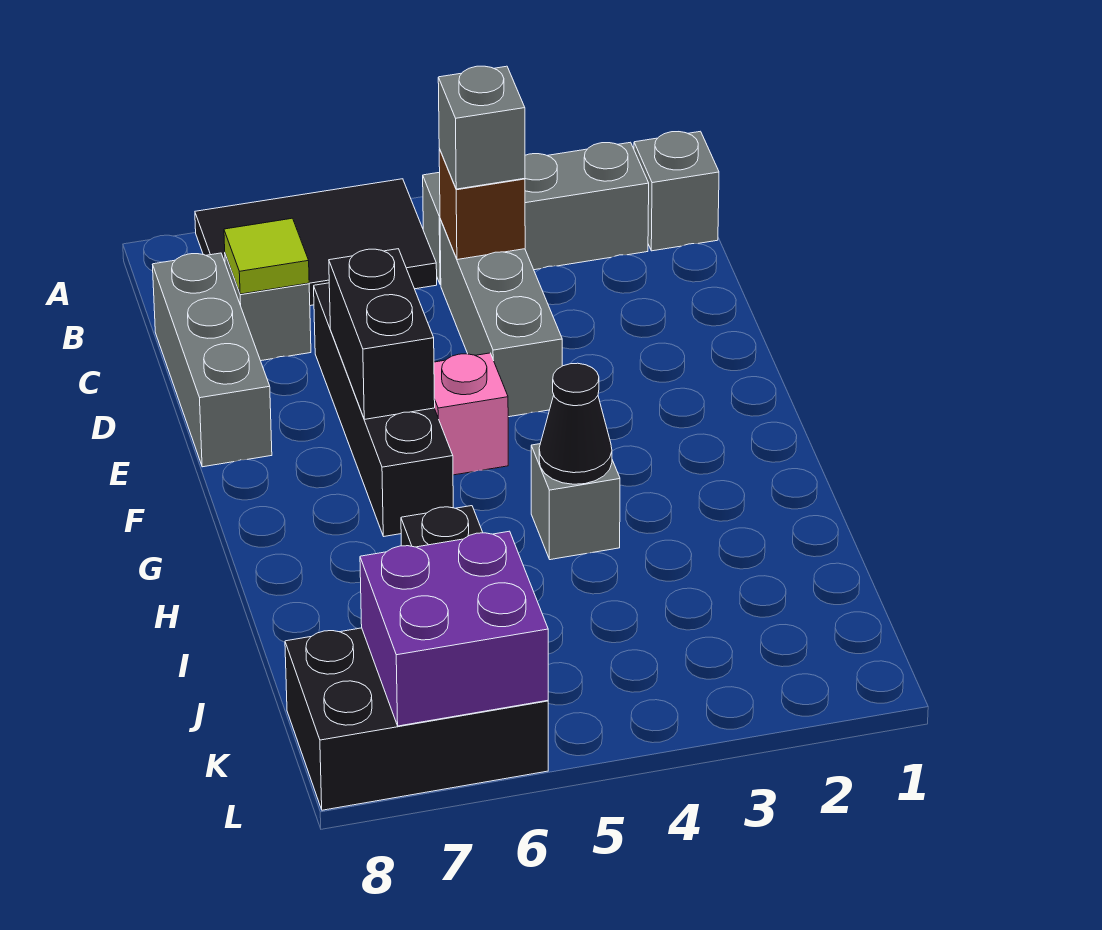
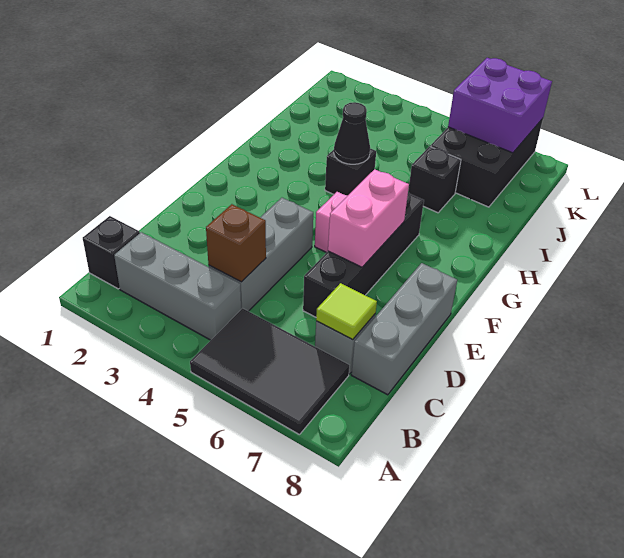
grey brick B1 level 1 -> black brick B1 level 1
grey brick C4 level 3 -> none
black brick E6:F6 level 2 -> pink brick E6:F6 level 2
grey brick H4 level 1 -> black brick H4 level 1
black brick K6:L8 level 1 -> black brick J6:L7 level 1

